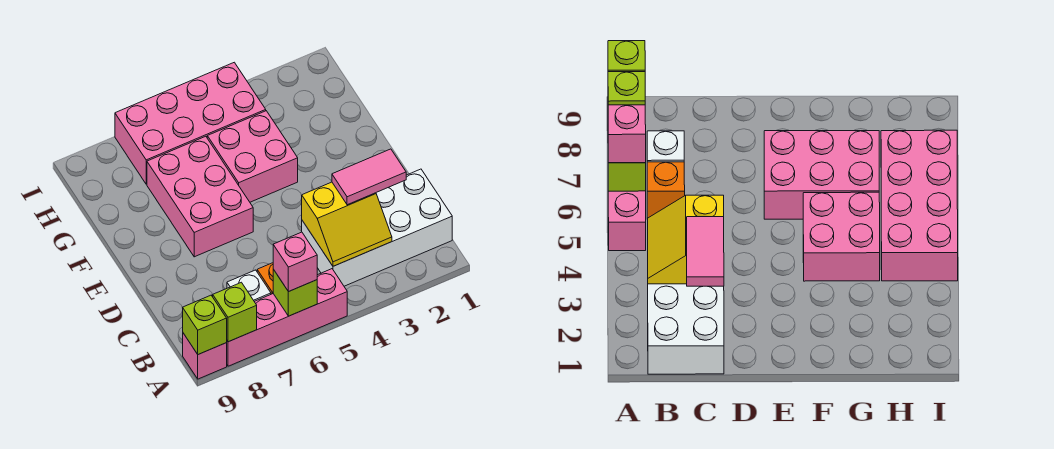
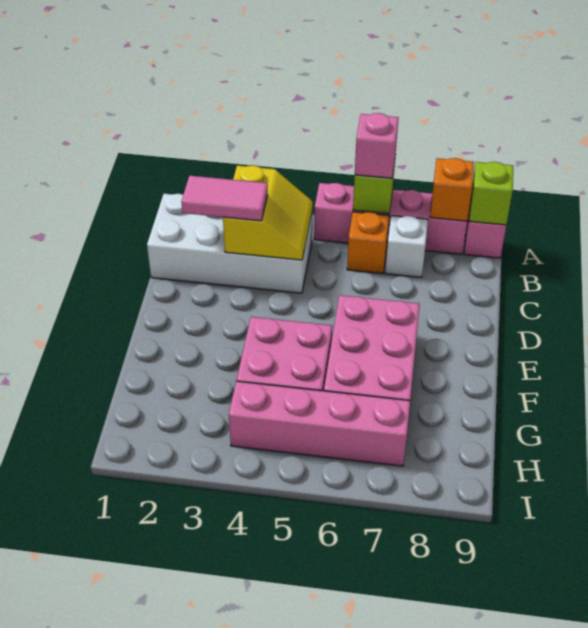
lime brick A8 level 2 -> orange brick A8 level 2
yellow slope B3:C4 level 2 top C -> yellow slope B3:C4 level 2 top 3
pink brick H4:I7 level 1 -> pink brick H4:H7 level 1

